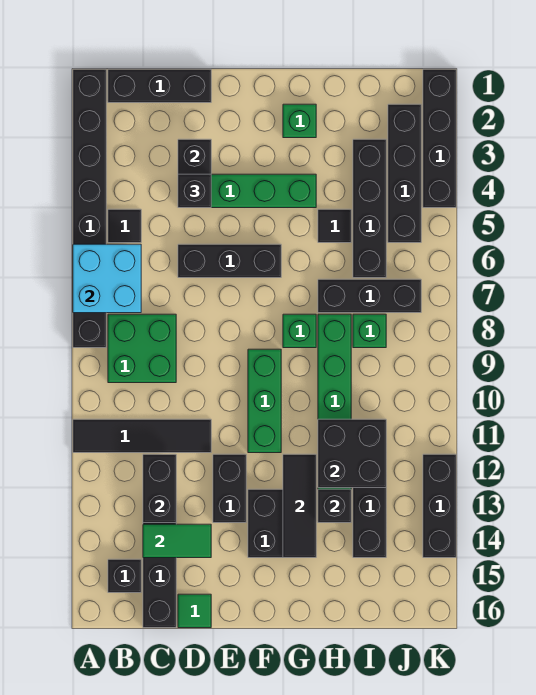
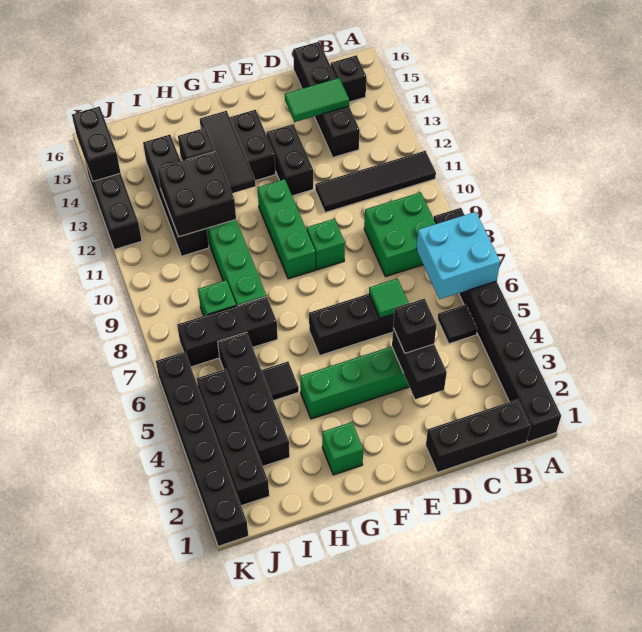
black brick C12:C13 level 2 -> black brick K14:K15 level 2
green tile D16 level 1 -> green tile D6 level 2
green brick G8 level 1 -> green brick E9 level 1
black brick K1:K4 level 1 -> black brick K1:K6 level 1

